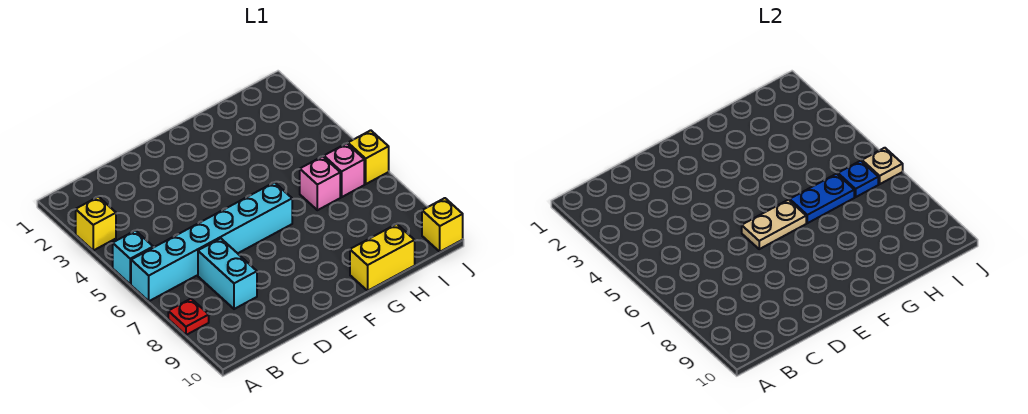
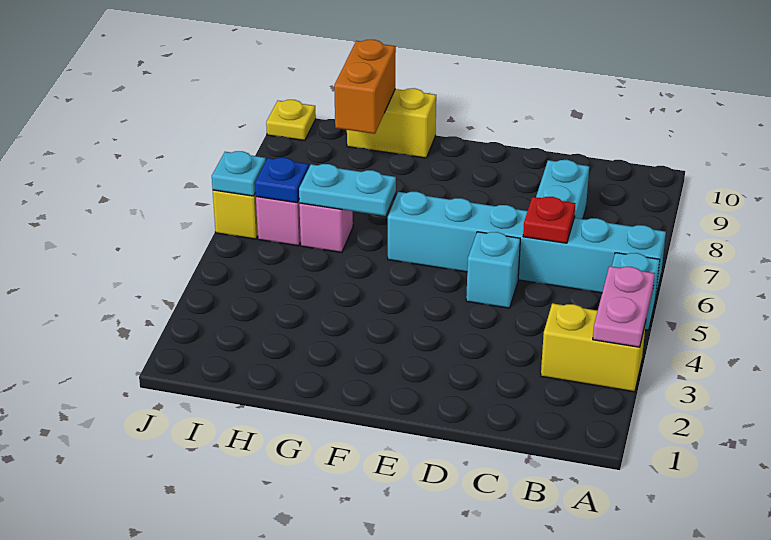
yellow brick A3 level 1 -> yellow brick A3:B3 level 1
none -> pink plate A3:A4 level 2
red plate A8 level 1 -> red plate C6 level 2
none -> cyan brick D5 level 1
tan plate E6:F6 level 2 -> none
blue plate G6:H6 level 2 -> cyan plate G6:H6 level 2
none -> orange brick H9:H10 level 2
tan plate J6 level 2 -> cyan plate J6 level 2
yellow brick J10 level 1 -> yellow plate J10 level 1

